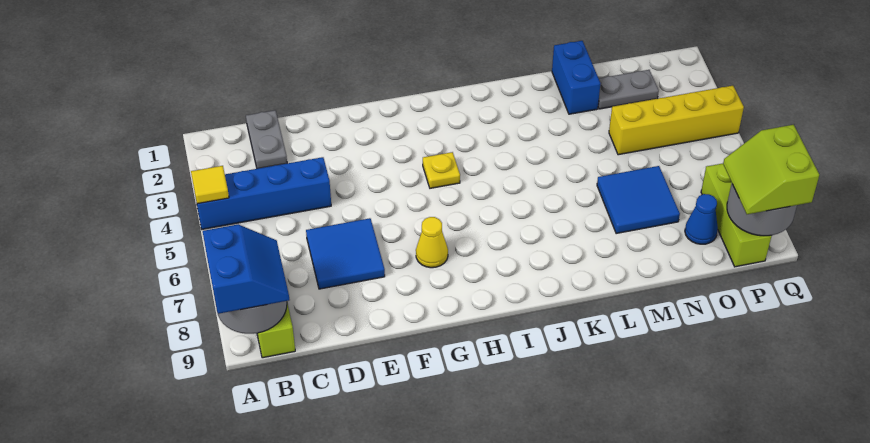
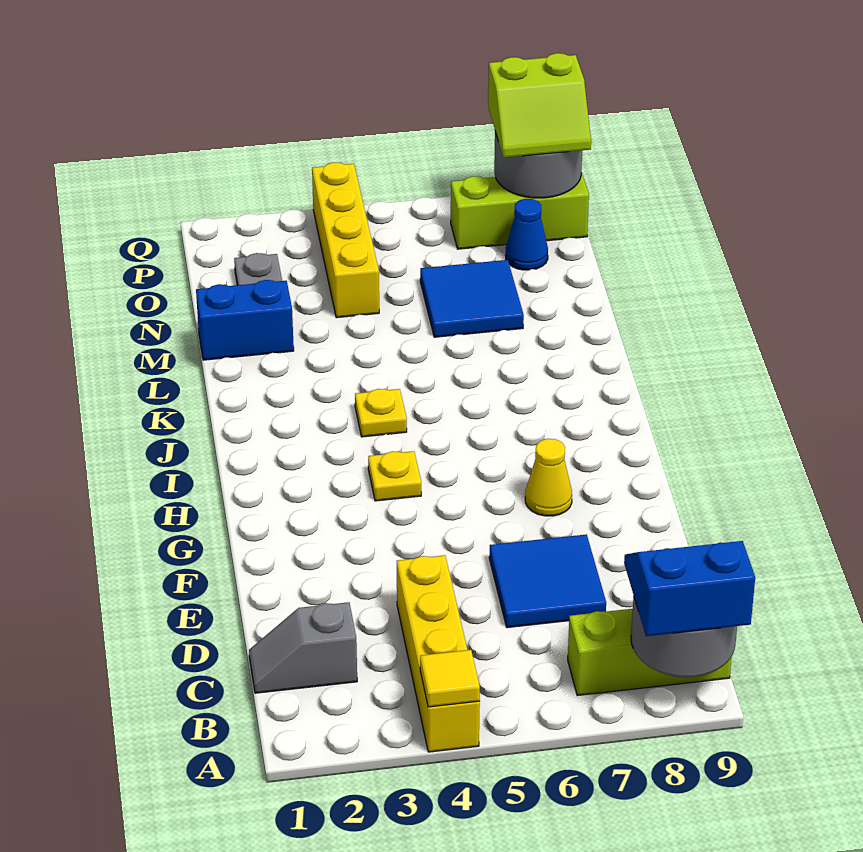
blue brick A4:D4 level 1 -> yellow brick A4:D4 level 1
grey plate C1:C2 level 1 -> grey slope C1:C2 level 1 top 2
none -> yellow plate J4 level 1

